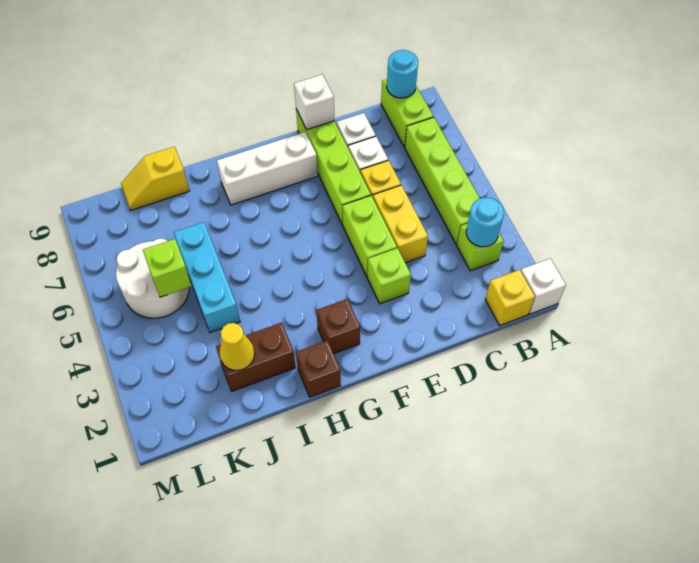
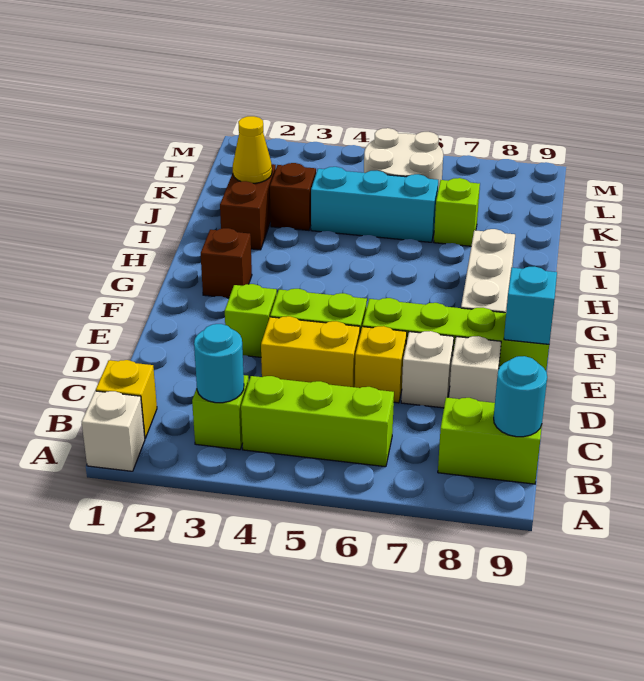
lime brick B4:B7 level 1 -> lime brick B4:B6 level 1
white brick E9 level 2 -> cyan brick E9 level 2
brown brick H1 level 1 -> brown brick J3 level 1
yellow slope J9:K9 level 1 top J -> none
lime brick K5 level 2 -> lime brick J7 level 1

